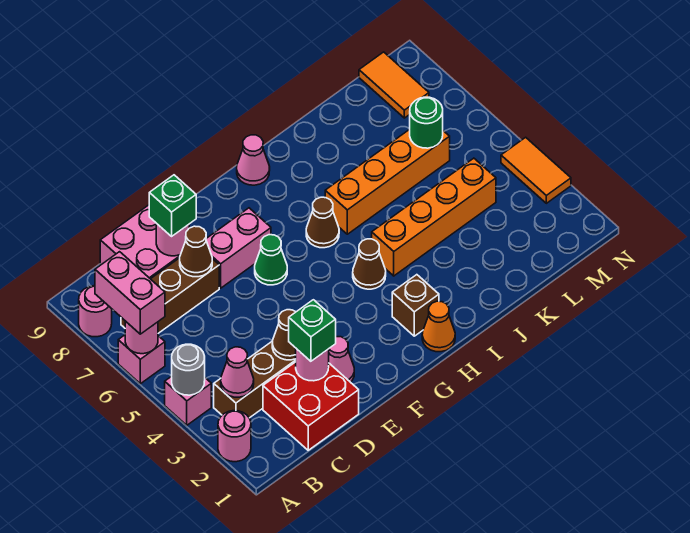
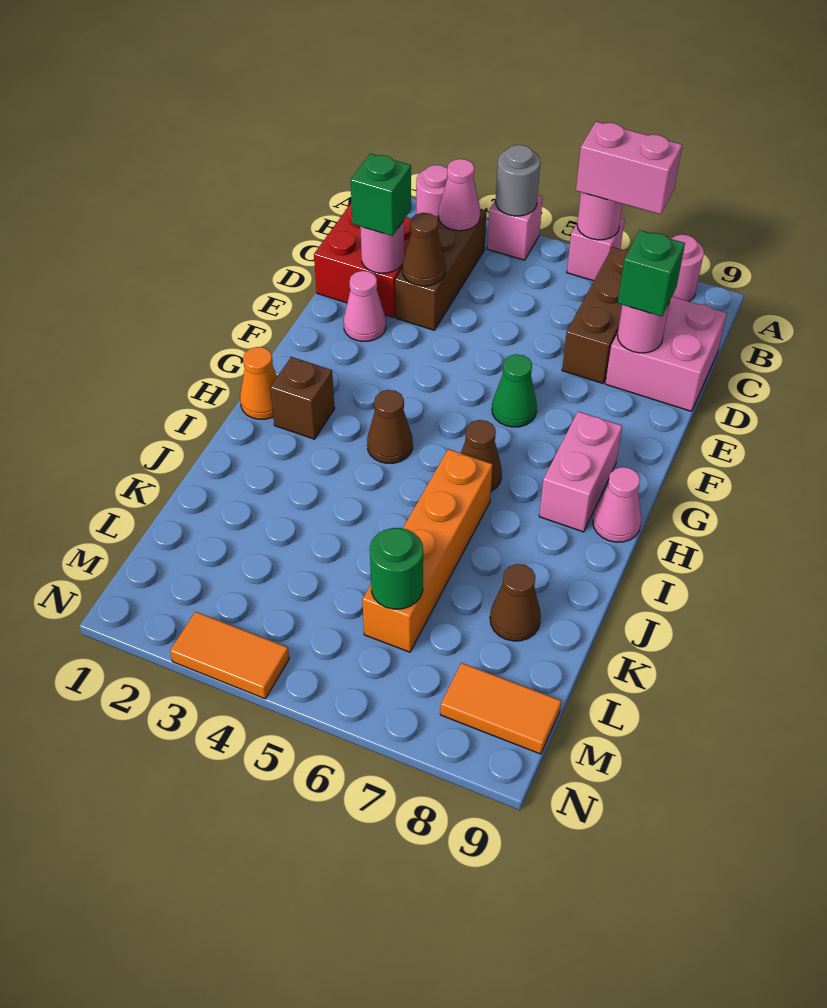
brown cone D7 level 2 -> brown cone K8 level 1
pink brick E7:F7 level 1 -> pink brick G8:H8 level 1
orange brick I4:L4 level 1 -> none

